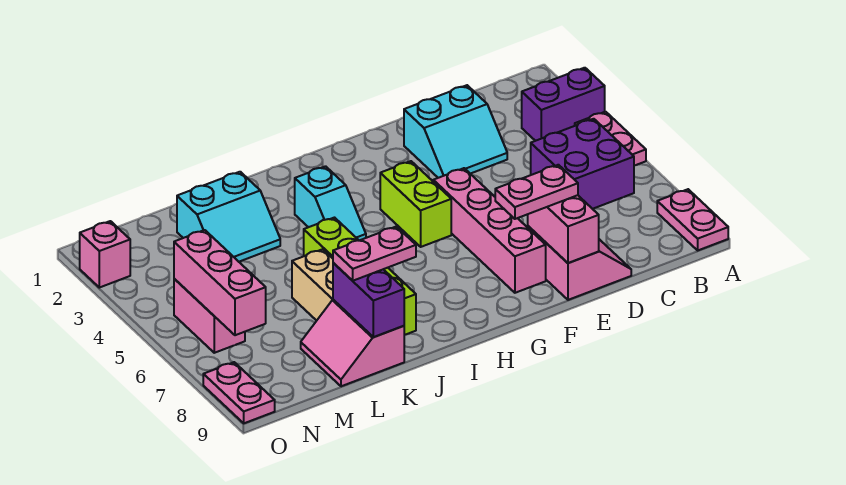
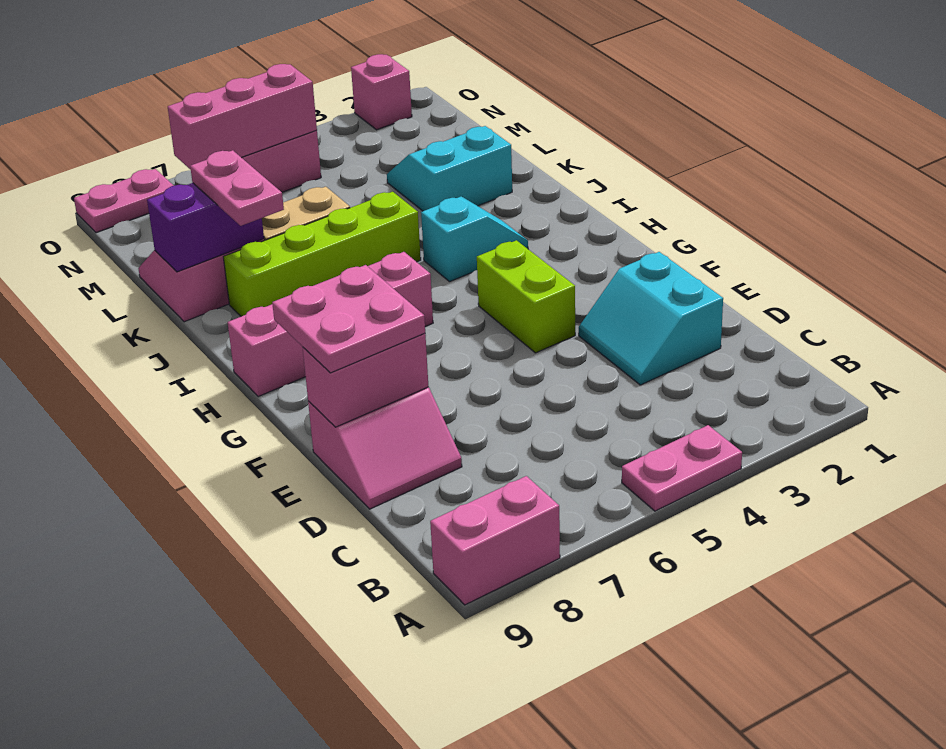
purple brick A3:B3 level 1 -> none
pink plate A8:A9 level 1 -> pink brick A8:A9 level 1
purple brick B5:C6 level 1 -> none
pink plate E8:F8 level 3 -> pink plate E8:F9 level 3
pink brick F5:F8 level 1 -> pink brick H6:H9 level 1
lime brick G4:G5 level 1 -> lime brick F4:G4 level 1
cyan slope I3:I4 level 1 top 3 -> cyan slope I3:I4 level 1 top 4
cyan slope K2:L3 level 1 top 2 -> cyan slope K2:L3 level 1 top K

